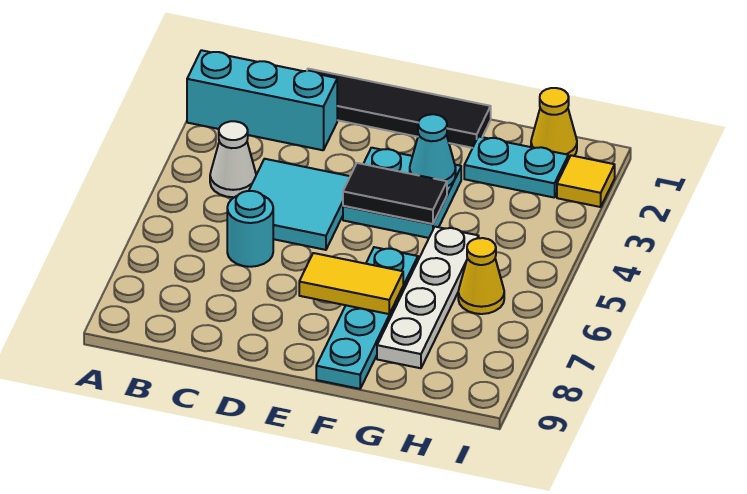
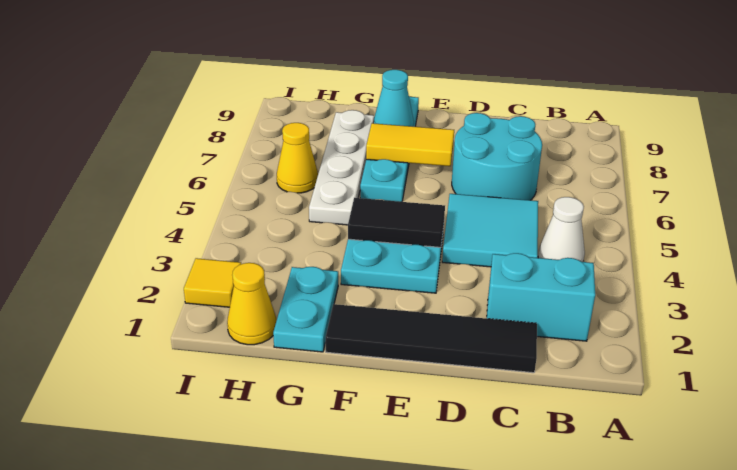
cyan brick A2:C2 level 1 -> cyan brick B2:C2 level 1
cyan round brick C6 level 1 -> cyan round brick C6:D7 level 1
cyan cone F3 level 2 -> cyan cone F8 level 2
cyan plate G2:H2 level 1 -> cyan plate G1:G2 level 1

